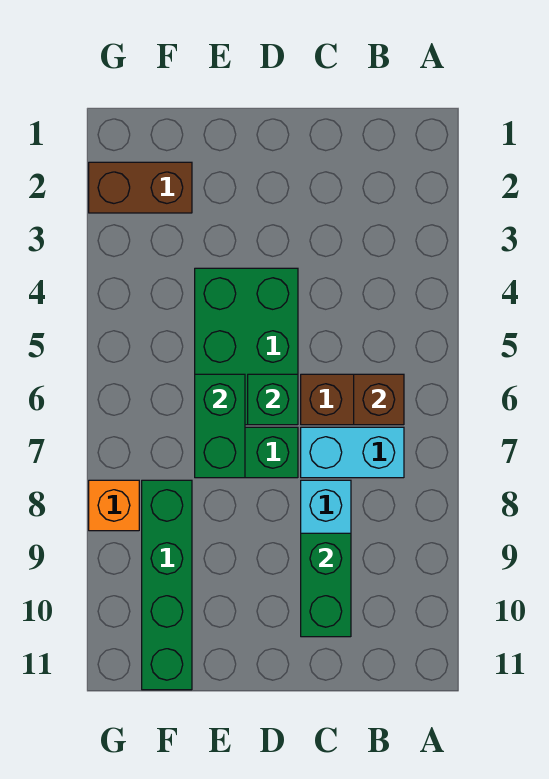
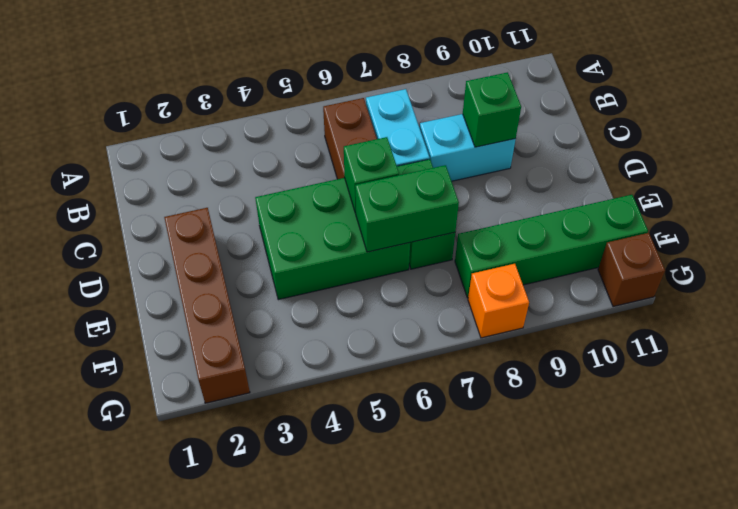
brown brick B6 level 2 -> brown brick G11 level 1
green brick C9:C10 level 2 -> green brick C9 level 2
brown brick F2:G2 level 1 -> brown brick D2:G2 level 1

